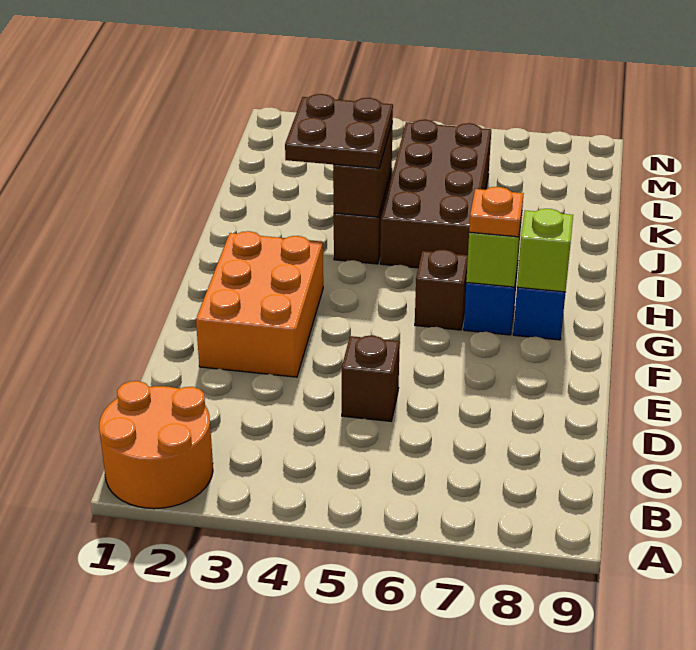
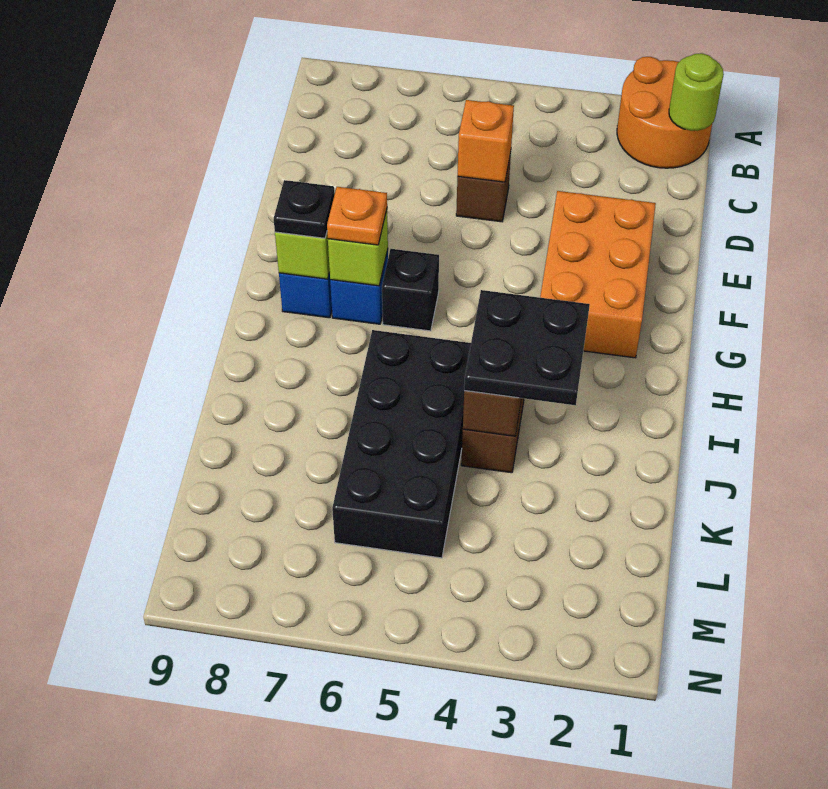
none -> lime round brick B1 level 2
none -> orange brick D5 level 2
brown brick G6 level 1 -> black brick G6 level 1
none -> black plate G8 level 3
brown plate I3:J4 level 3 -> black plate I3:J4 level 3
brown brick I5:L6 level 1 -> black brick I5:L6 level 1

